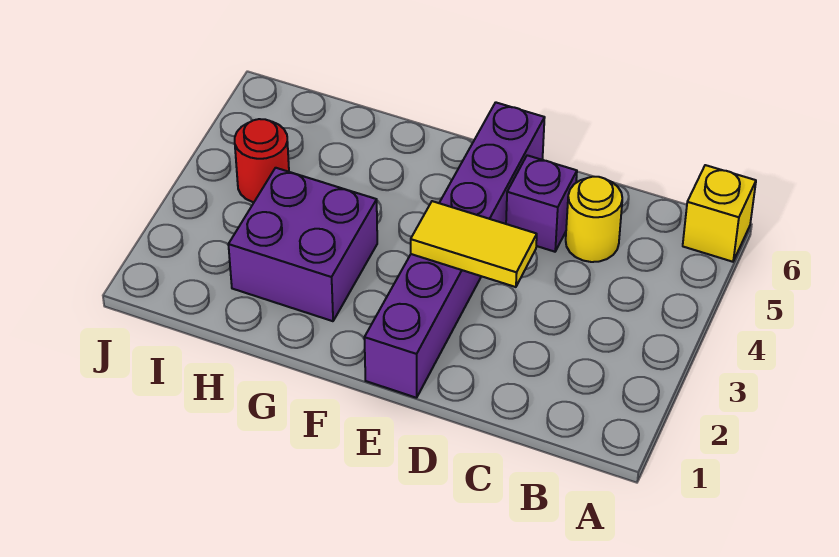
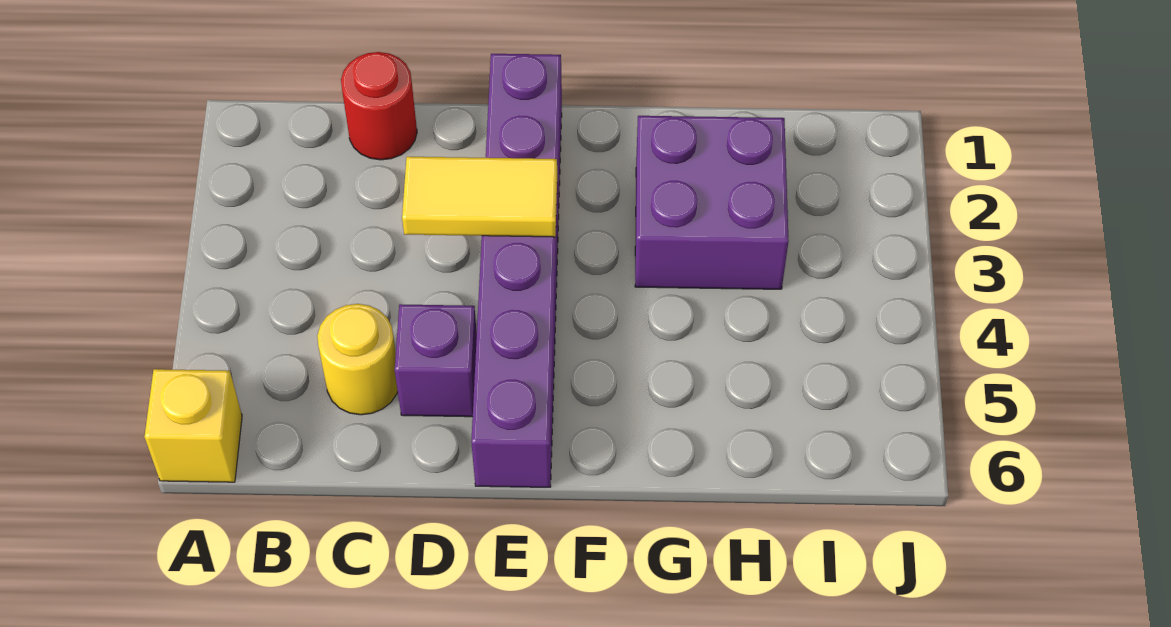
red round brick I4 level 1 -> red round brick C1 level 1

